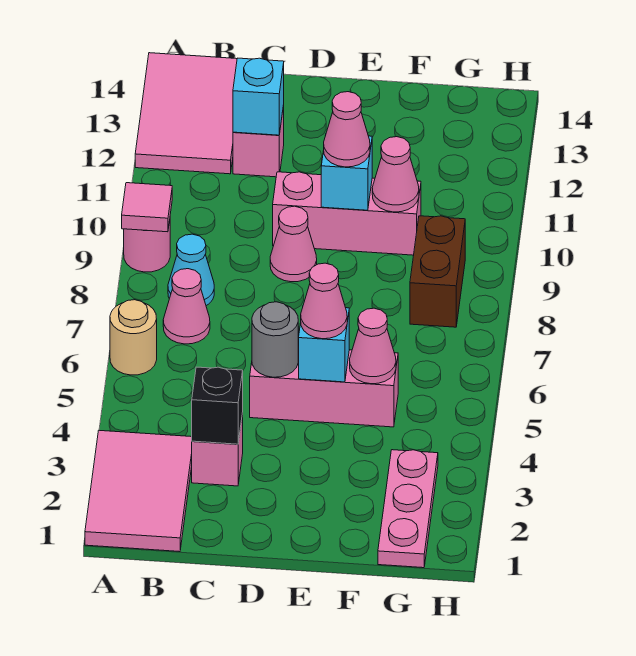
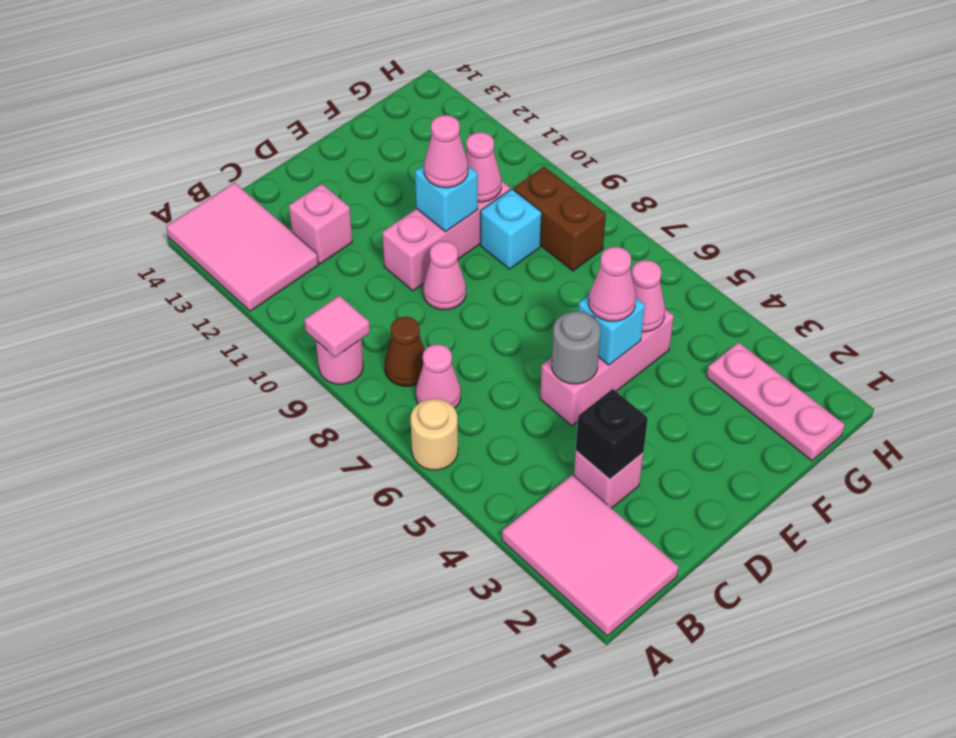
cyan cone B8 level 1 -> brown cone B8 level 1
cyan brick C12 level 2 -> cyan brick F9 level 1

